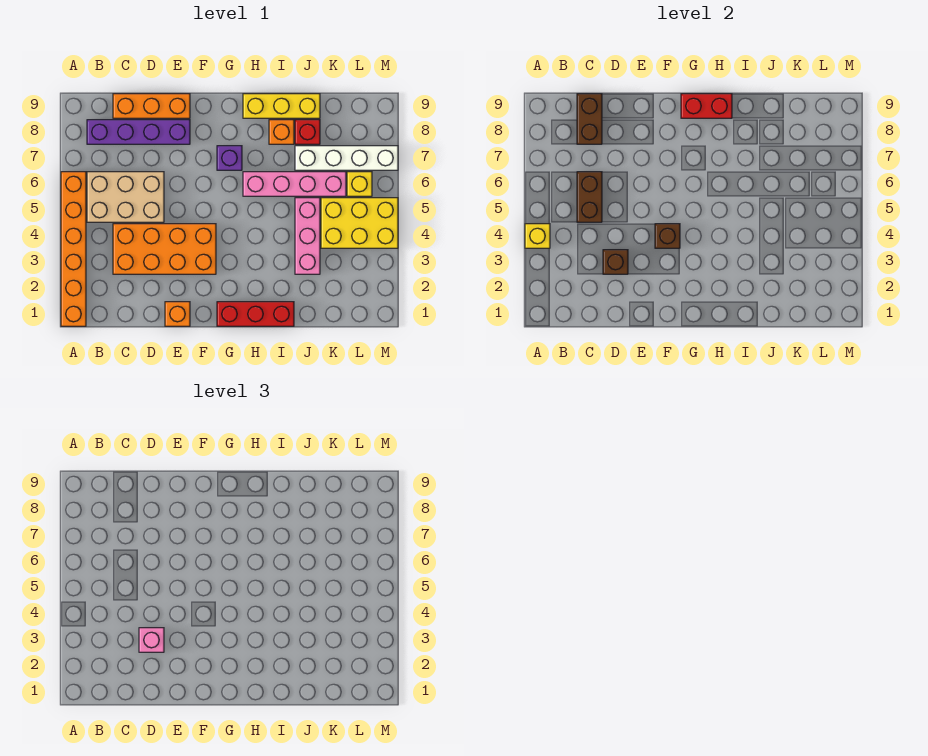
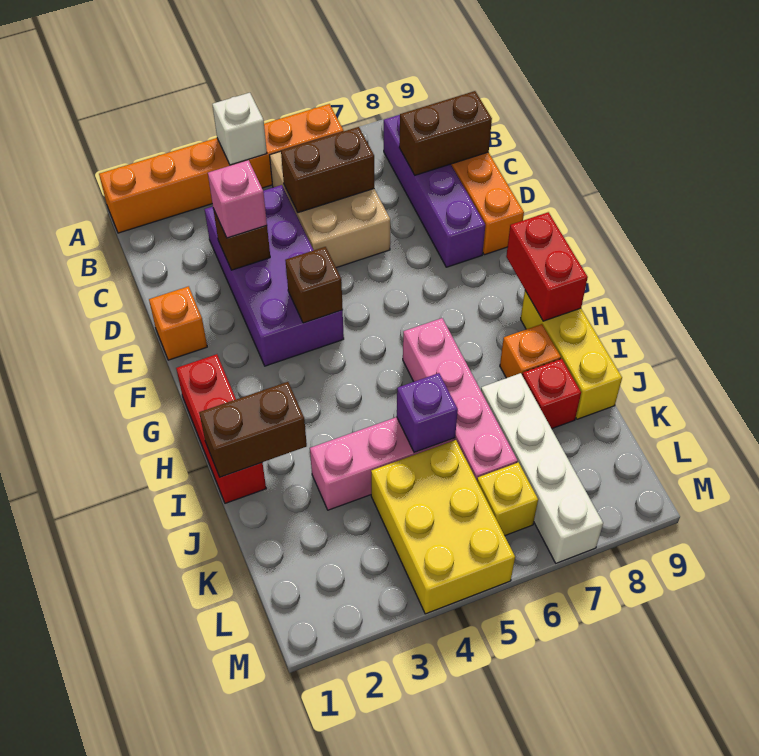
yellow brick A4 level 2 -> white brick A4 level 2
orange brick C3:F4 level 1 -> purple brick C3:F4 level 1
purple brick G7 level 1 -> purple brick J5 level 2
none -> brown brick I1:I2 level 2

